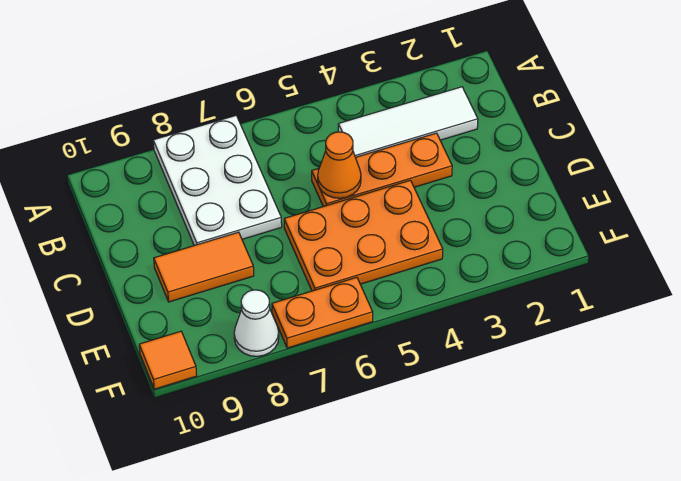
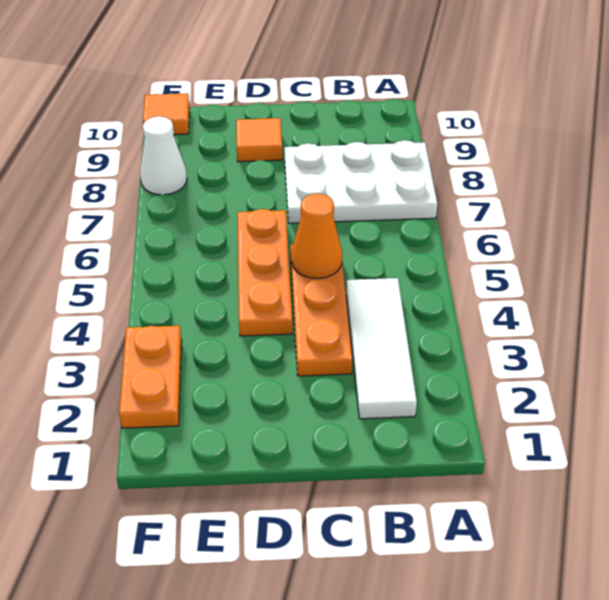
orange plate D4:E6 level 1 -> orange plate D4:D6 level 1
orange tile D8:D9 level 1 -> orange tile D9 level 1
orange plate F6:F7 level 1 -> orange plate F2:F3 level 1

